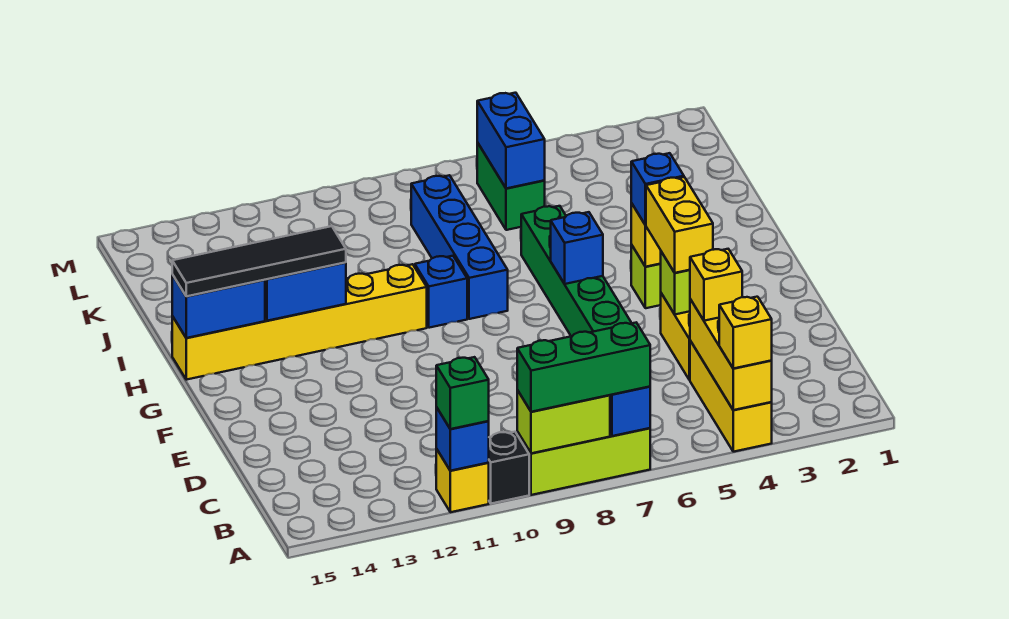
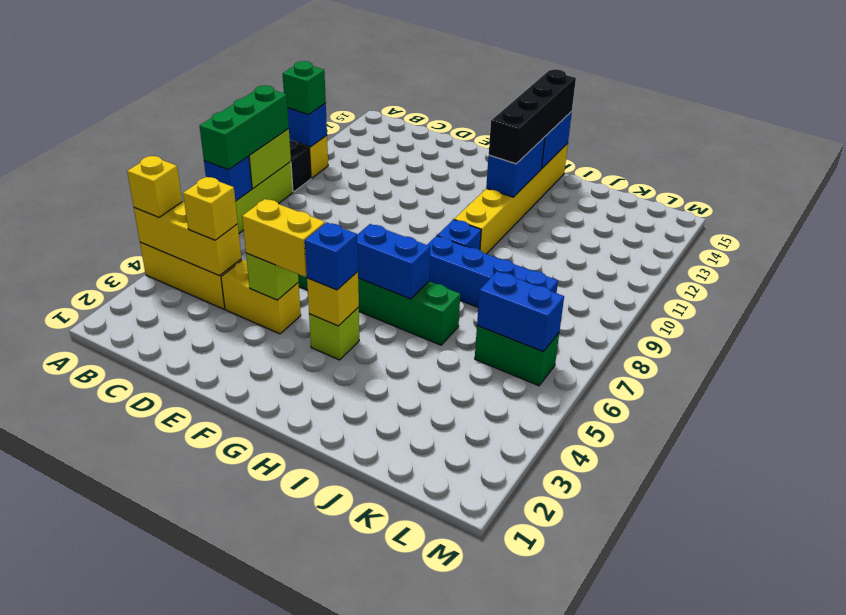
blue brick G6 level 2 -> blue brick G6:H6 level 2
black tile H12:H15 level 3 -> black brick H12:H15 level 3

